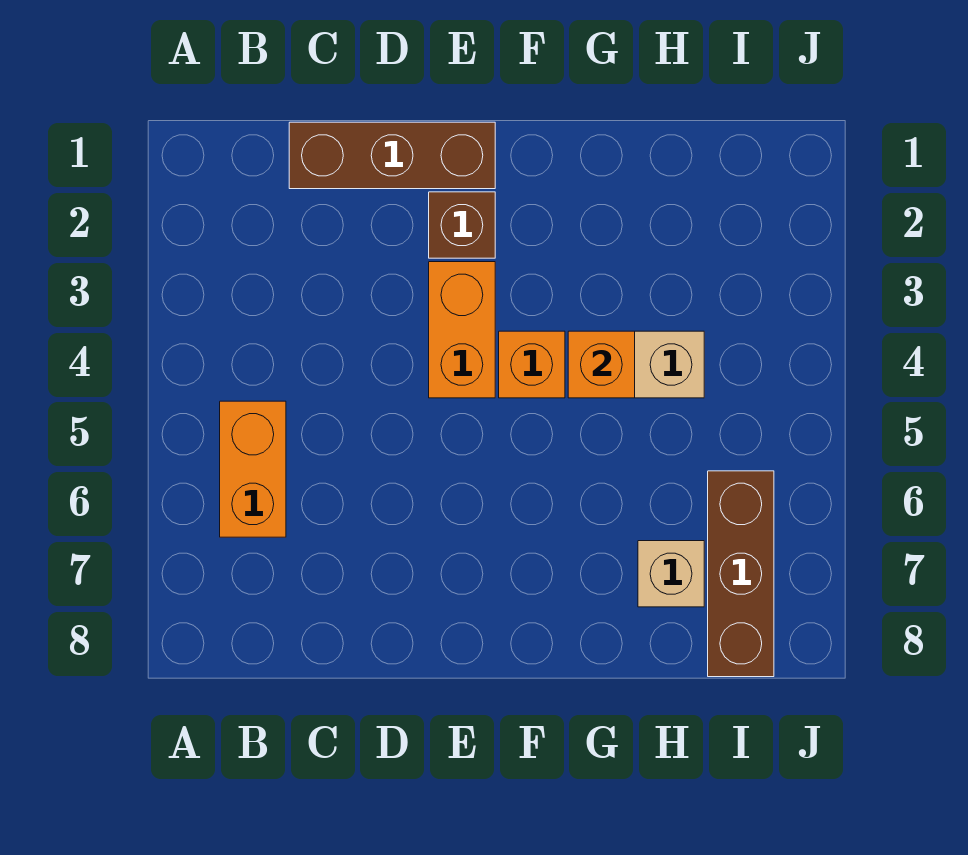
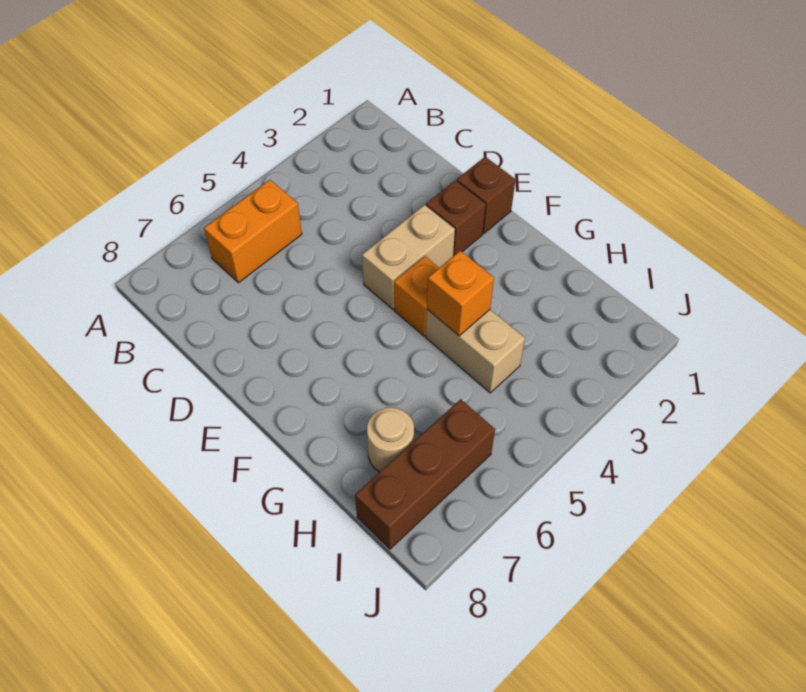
brown brick C1:E1 level 1 -> brown brick E1 level 1
orange brick E3:E4 level 1 -> tan brick E3:E4 level 1
tan brick H7 level 1 -> tan round brick H7 level 1

